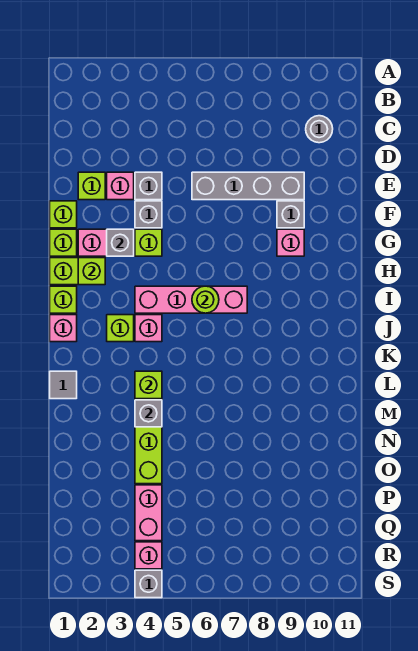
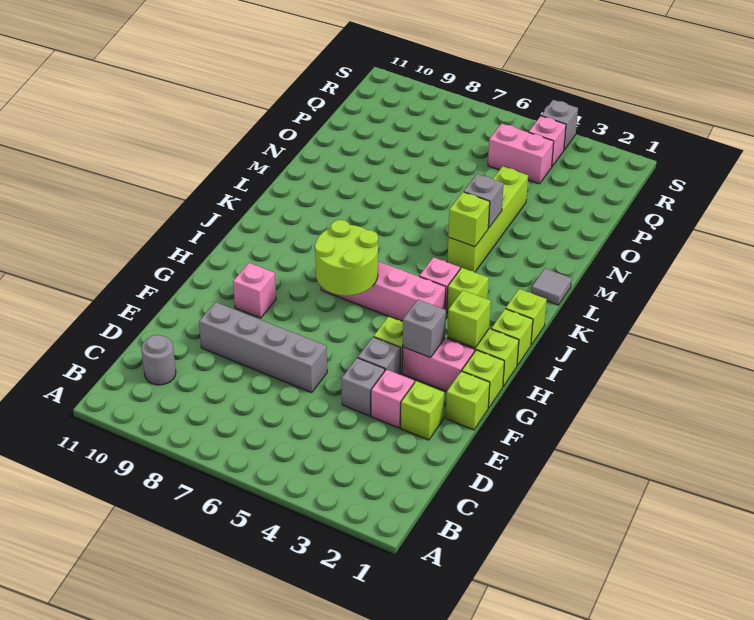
grey brick F9 level 1 -> none
lime round brick I6 level 2 -> lime round brick H6:I7 level 2
pink brick J1 level 1 -> lime brick J1 level 1
pink brick P4:Q4 level 1 -> pink brick Q4:Q5 level 1

